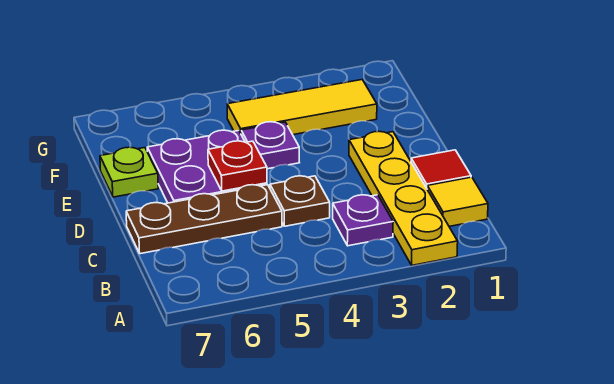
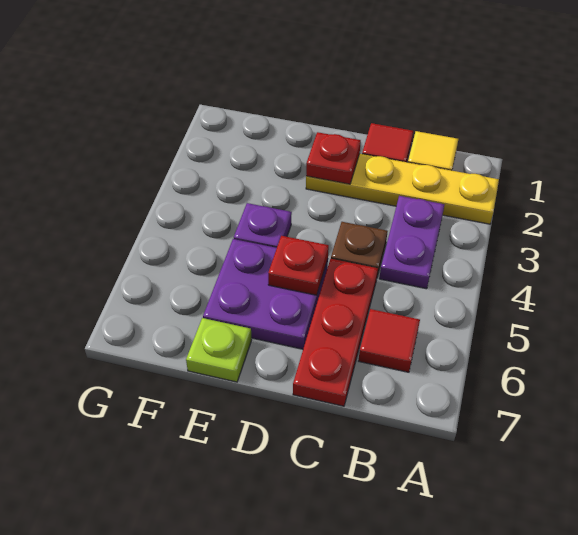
purple plate B3 level 1 -> purple plate B3:B4 level 1
none -> red tile B6 level 1
brown plate C5:C7 level 1 -> red plate C5:C7 level 1
none -> red plate D2 level 2
yellow tile F2:F4 level 1 -> none

